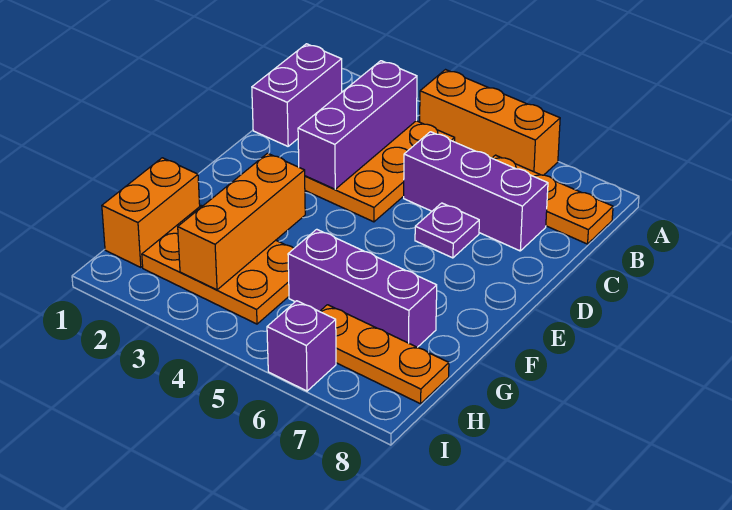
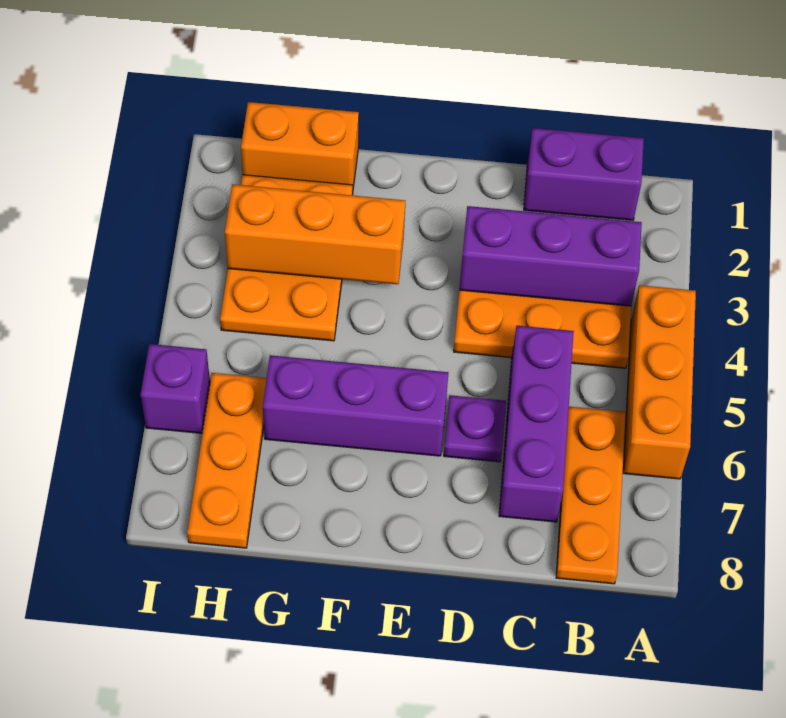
purple brick G5:G7 level 1 -> purple brick E6:G6 level 1

